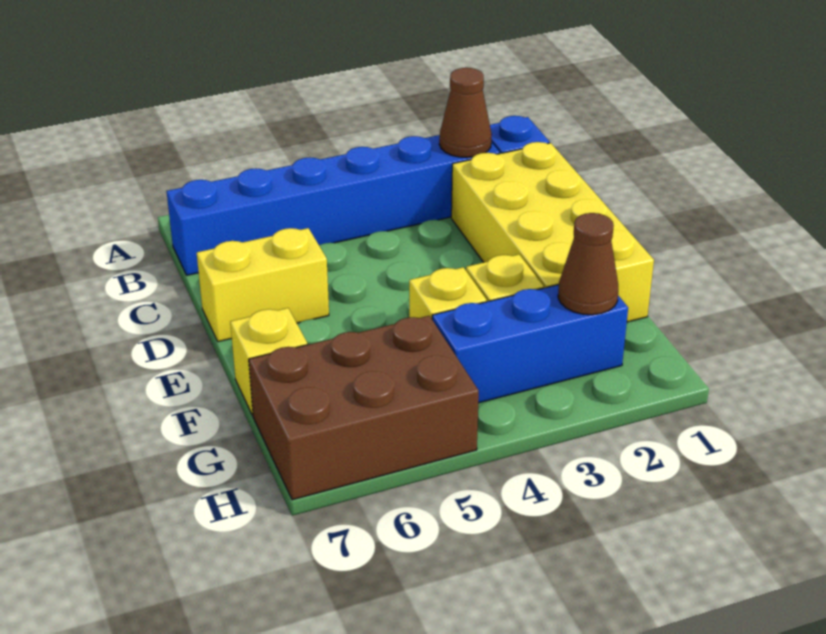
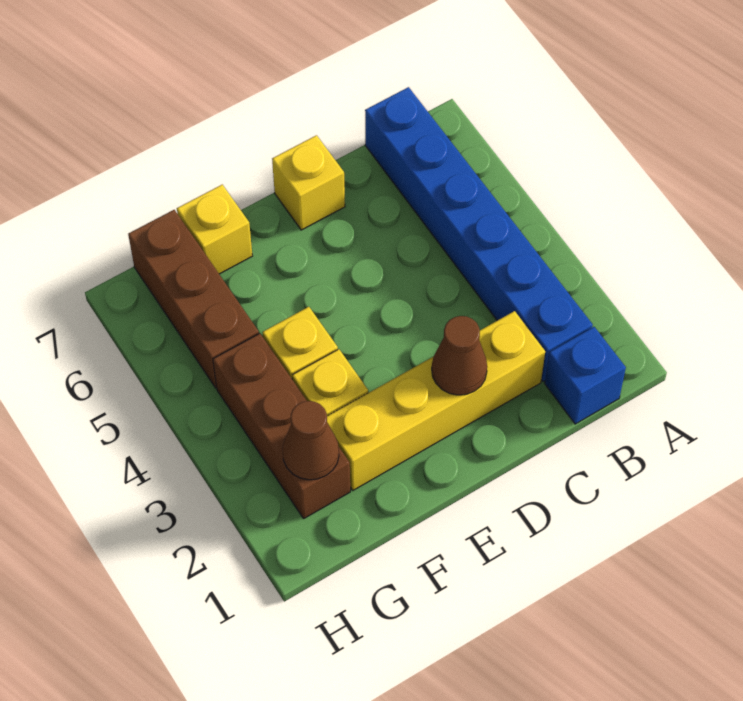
brown cone B2 level 2 -> brown cone D2 level 2
yellow brick C1:F2 level 1 -> yellow brick C2:F2 level 1
yellow brick D6:D7 level 1 -> yellow brick D7 level 1
blue brick G2:G4 level 1 -> brown brick G2:G4 level 1
brown brick G5:H7 level 1 -> brown brick G5:G7 level 1

